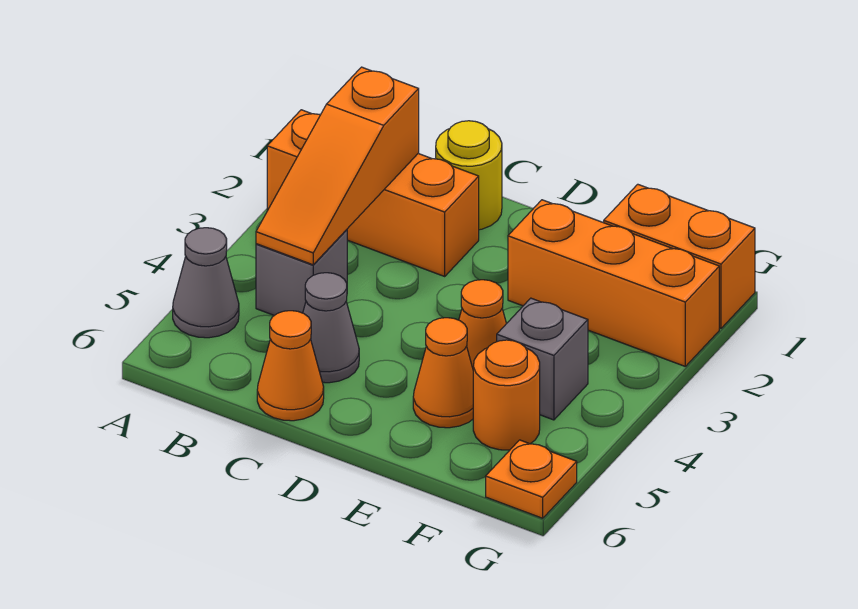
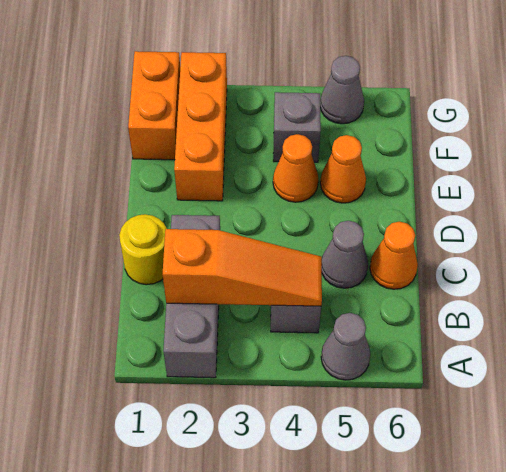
orange brick A2:C2 level 1 -> grey brick A2:C2 level 1
orange round brick F5 level 1 -> none
none -> grey cone G5 level 1
orange plate G6 level 1 -> none

